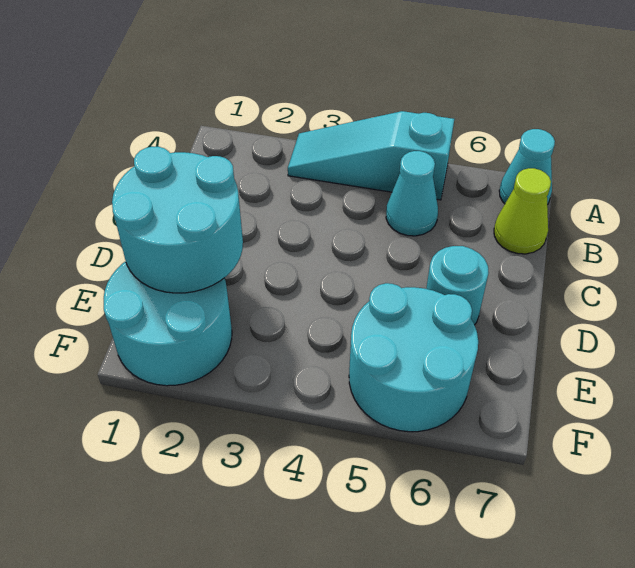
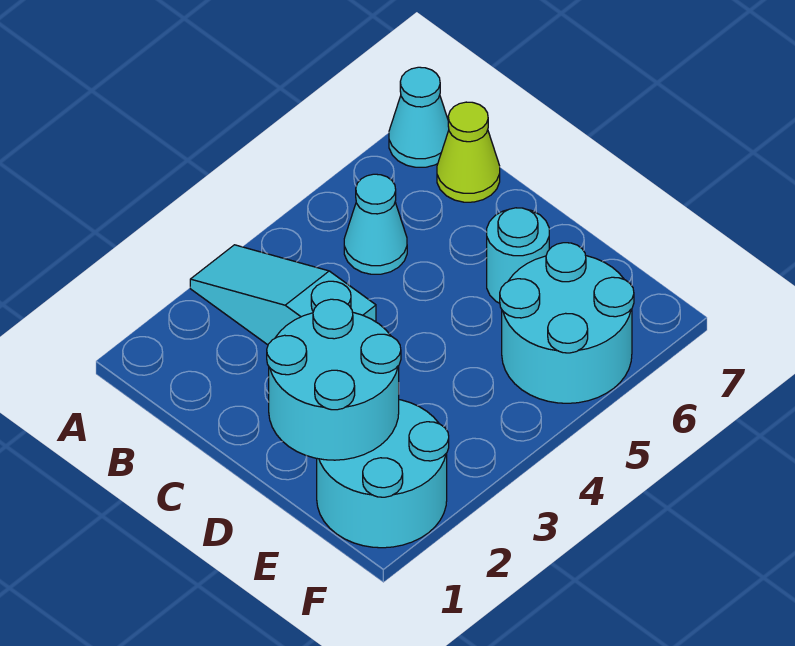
cyan slope A3:A5 level 1 top 5 -> cyan slope A3:C3 level 1 top C

